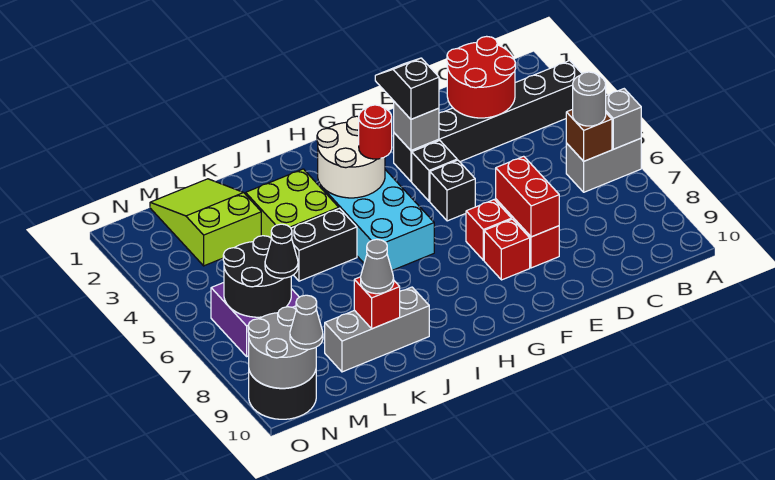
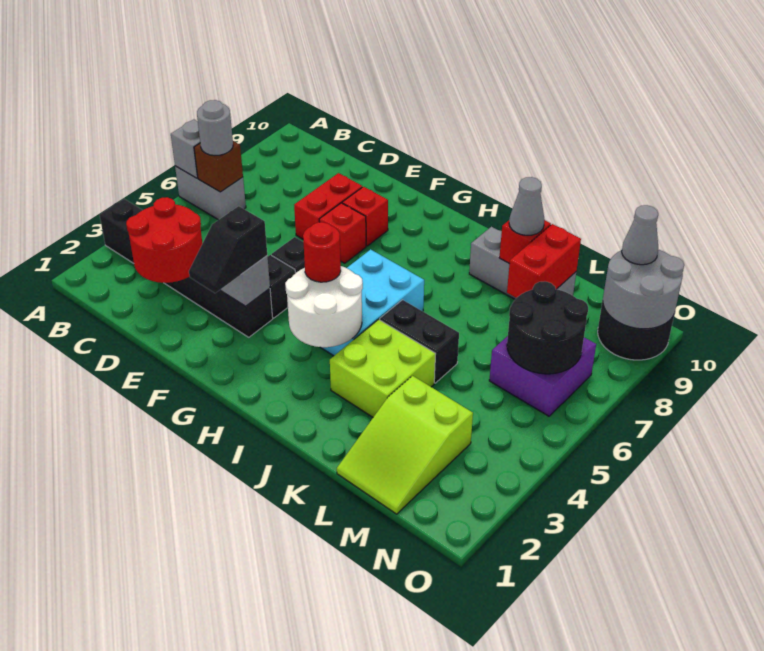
red brick E7:E8 level 2 -> red brick L8:L9 level 2
black cone M7 level 3 -> none

